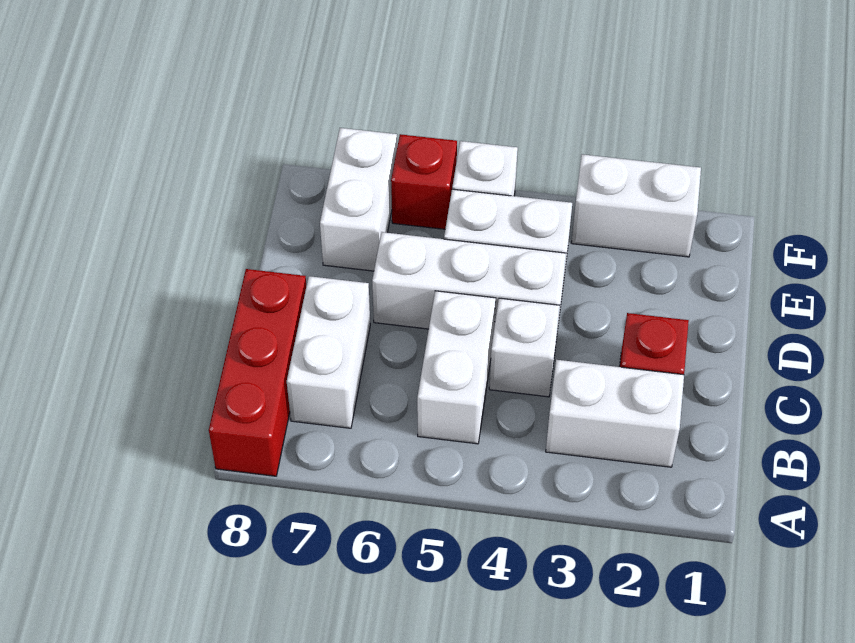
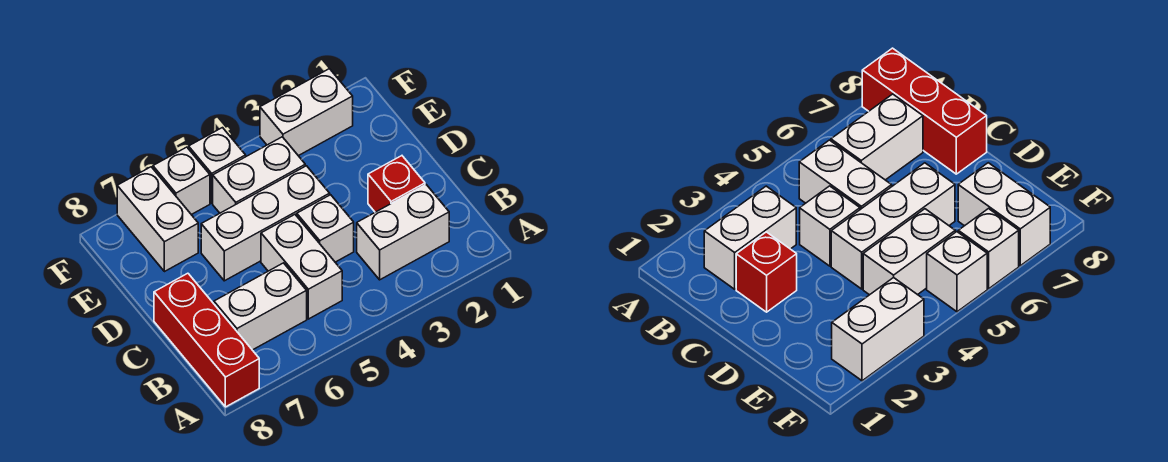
white brick B7:C7 level 1 -> white brick B6:B7 level 1
red brick F6 level 1 -> white brick F6 level 1

